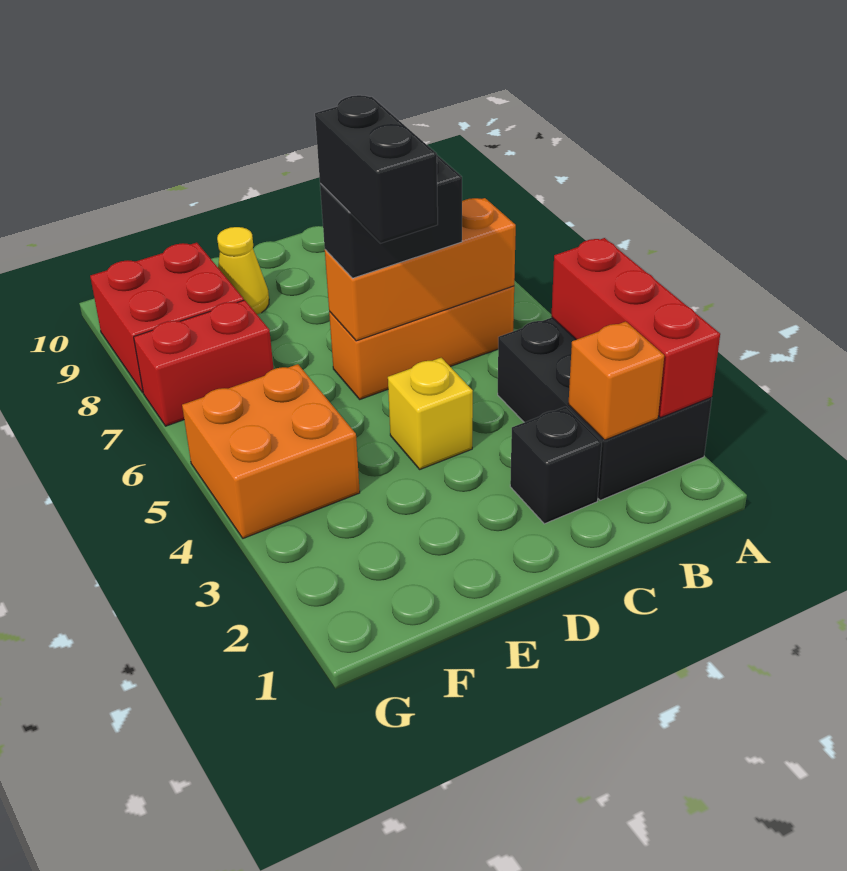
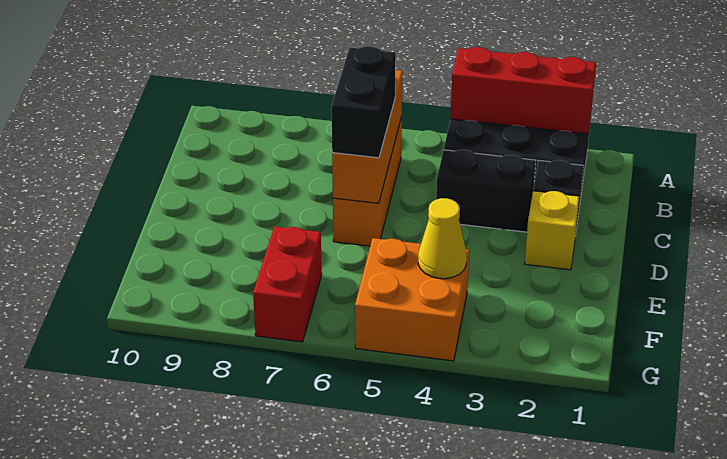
orange brick B2 level 2 -> none
yellow brick D4 level 1 -> yellow brick D2 level 1
black brick D5:D6 level 4 -> black brick C3:C4 level 1
yellow cone E9 level 1 -> yellow cone F4 level 2
red brick F8:G9 level 1 -> none

